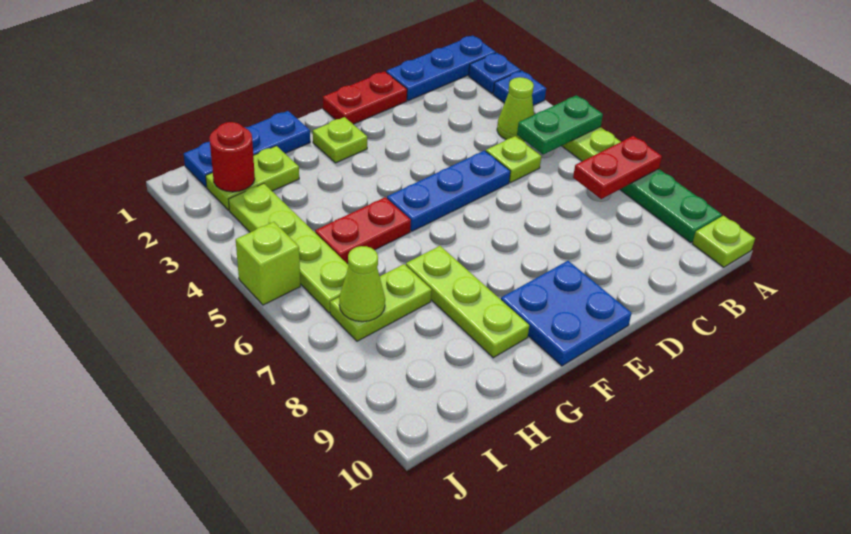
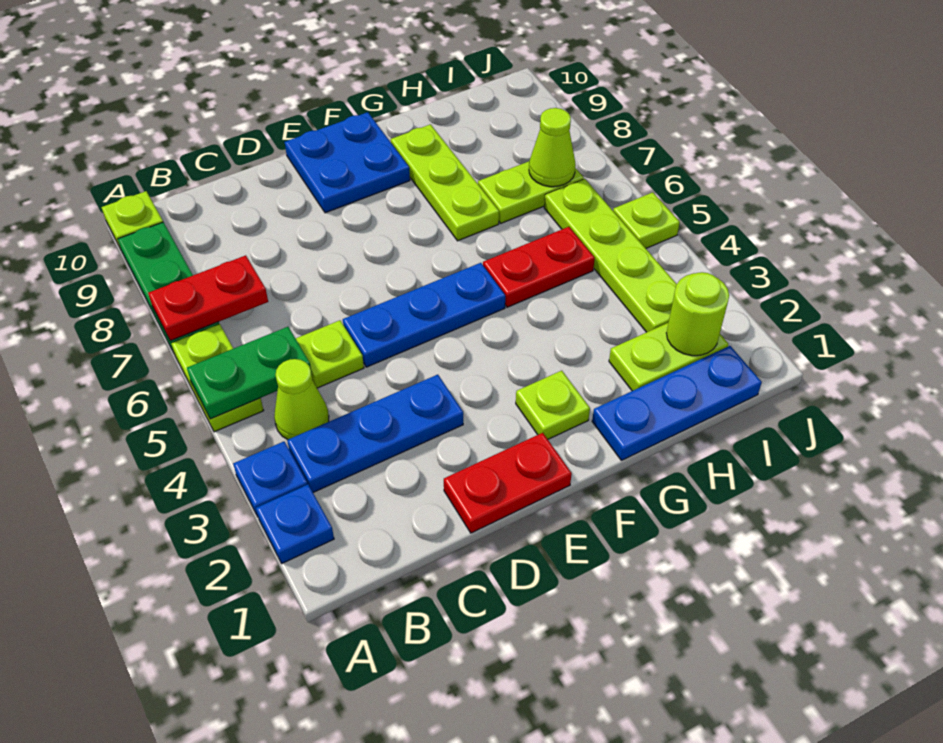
blue plate A1:C1 level 1 -> blue plate B3:D3 level 1
red round brick I2 level 2 -> lime round brick I2 level 2
lime brick J5 level 1 -> lime plate J5 level 1

